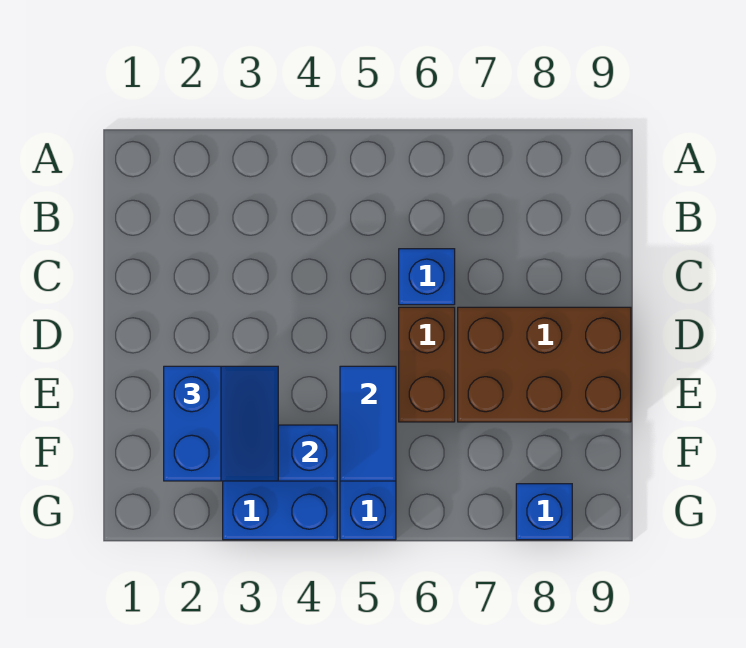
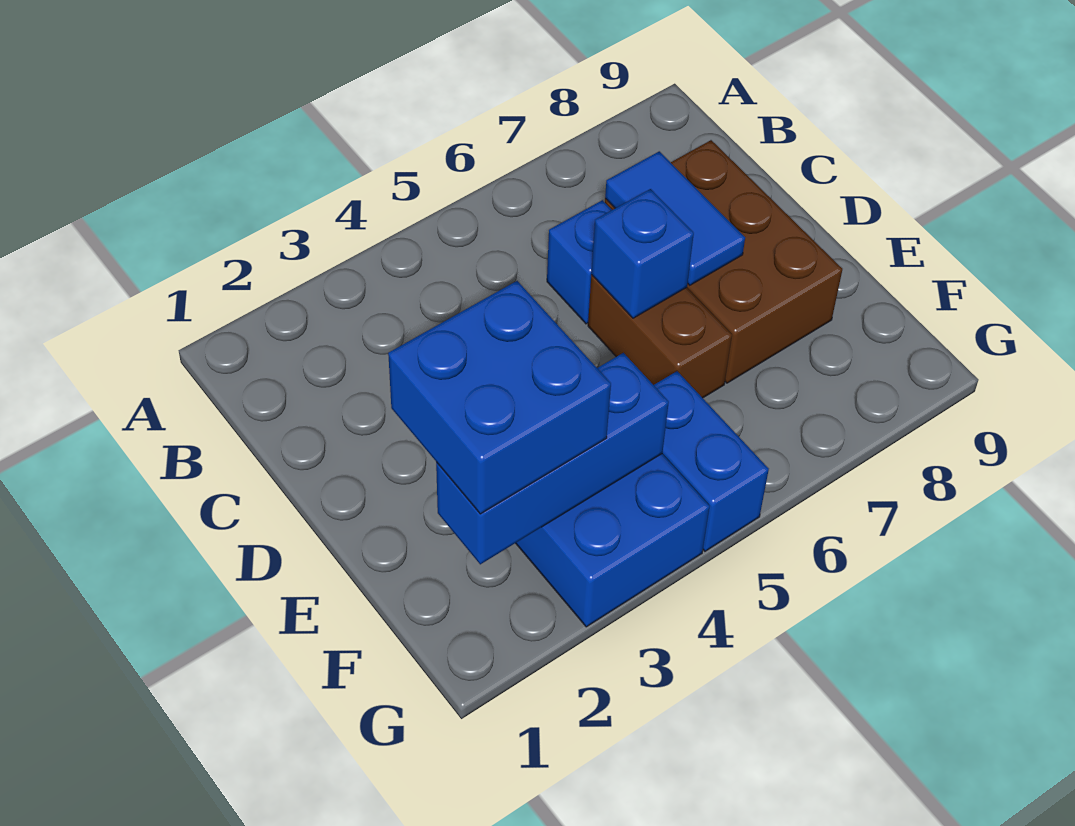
brown brick D7:E9 level 1 -> brown brick C7:E8 level 1
blue slope E2:F3 level 3 top 2 -> blue brick E2:F3 level 3
blue tile E5:F5 level 2 -> blue tile C7:D7 level 2
blue brick G8 level 1 -> blue brick D6 level 2

